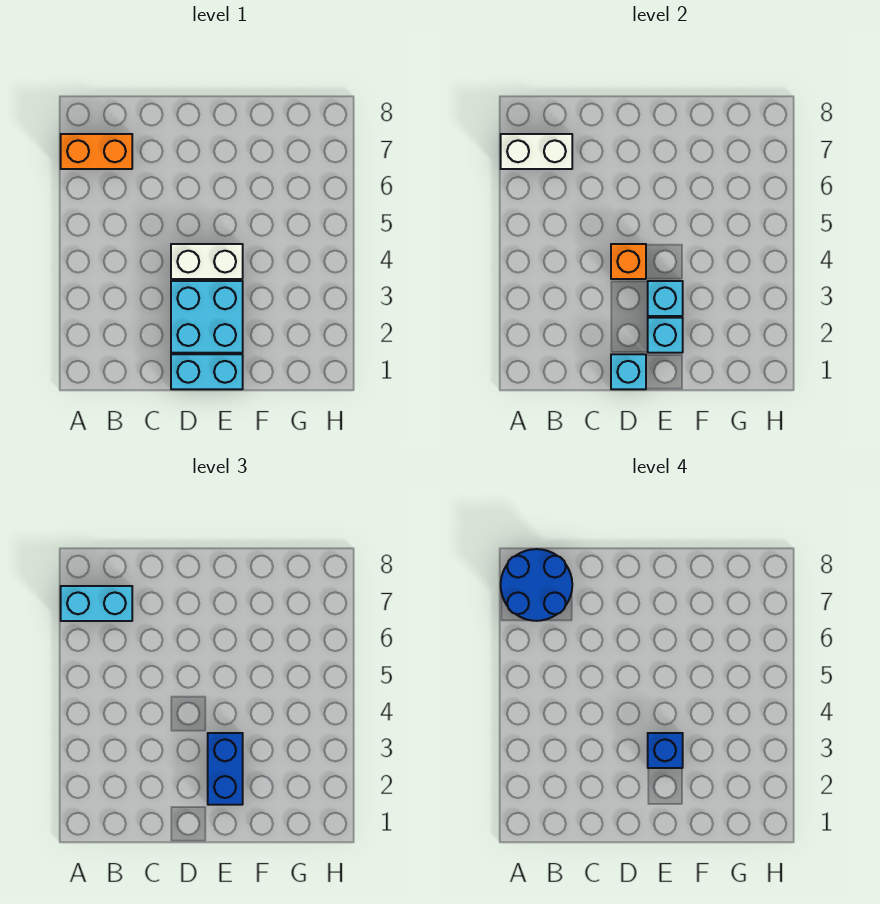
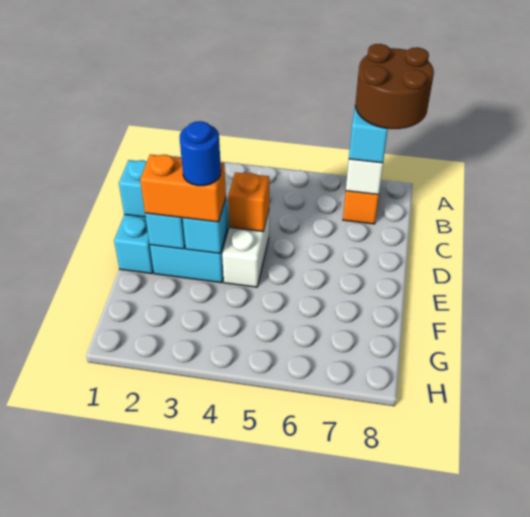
blue round brick A7:B8 level 4 -> brown round brick A7:B8 level 4
blue brick E2:E3 level 3 -> orange brick E2:E3 level 3
blue brick E3 level 4 -> blue round brick E3 level 4

